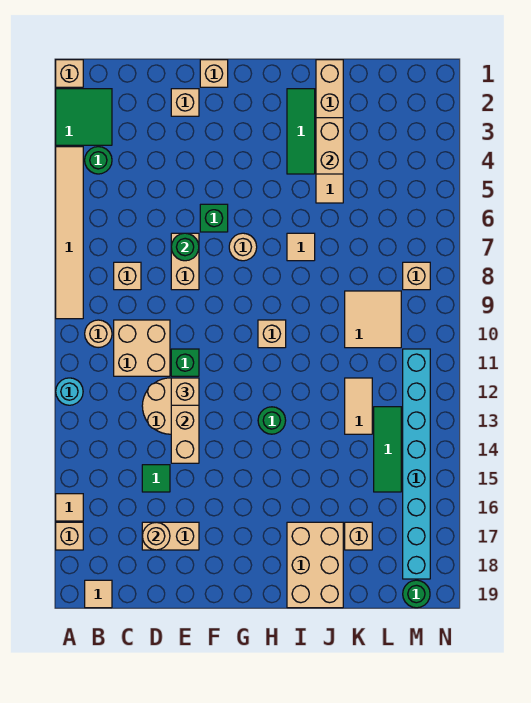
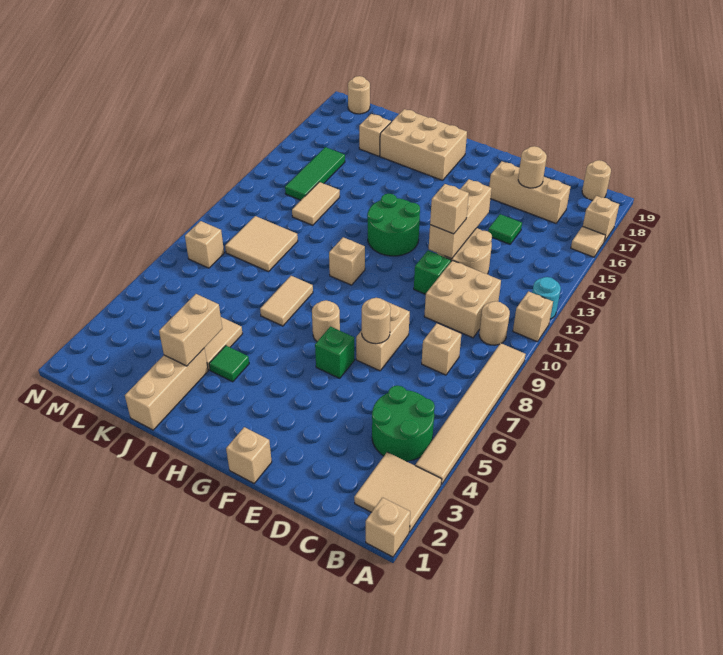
green tile A2:B3 level 1 -> tan tile A2:B3 level 1
green round brick B4 level 1 -> green round brick B4:C5 level 1
tan tile B19 level 1 -> tan round brick B19 level 1
tan brick D17:E17 level 1 -> tan brick C17:E17 level 1
tan brick E2 level 1 -> tan brick A11 level 1
green round brick E7 level 2 -> tan round brick E7 level 2
green round brick H13 level 1 -> green round brick G12:H13 level 1
green tile I2:I4 level 1 -> green tile I4 level 1
tan tile I7 level 1 -> tan tile I7:I8 level 1
tan brick I17:J19 level 1 -> tan brick H17:J18 level 1
cyan brick M11:M18 level 1 -> none
green round brick M19 level 1 -> tan round brick M19 level 1

